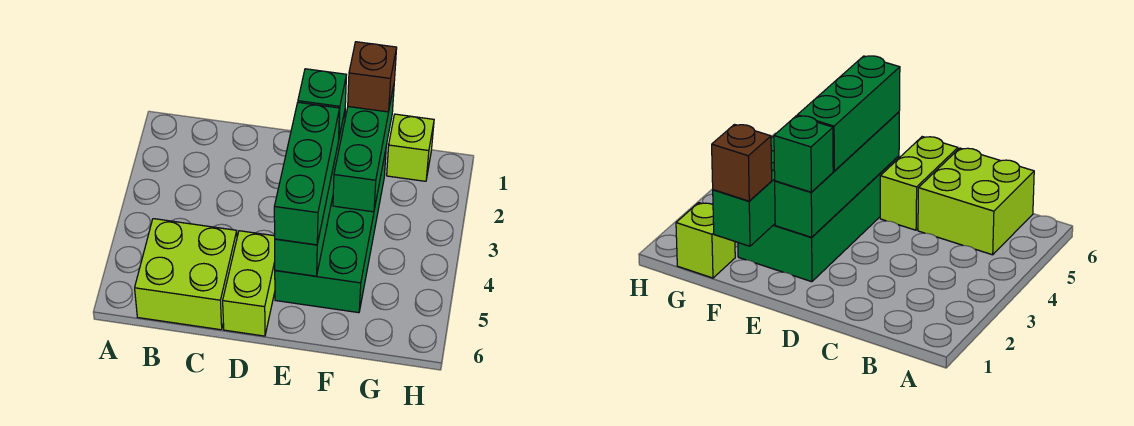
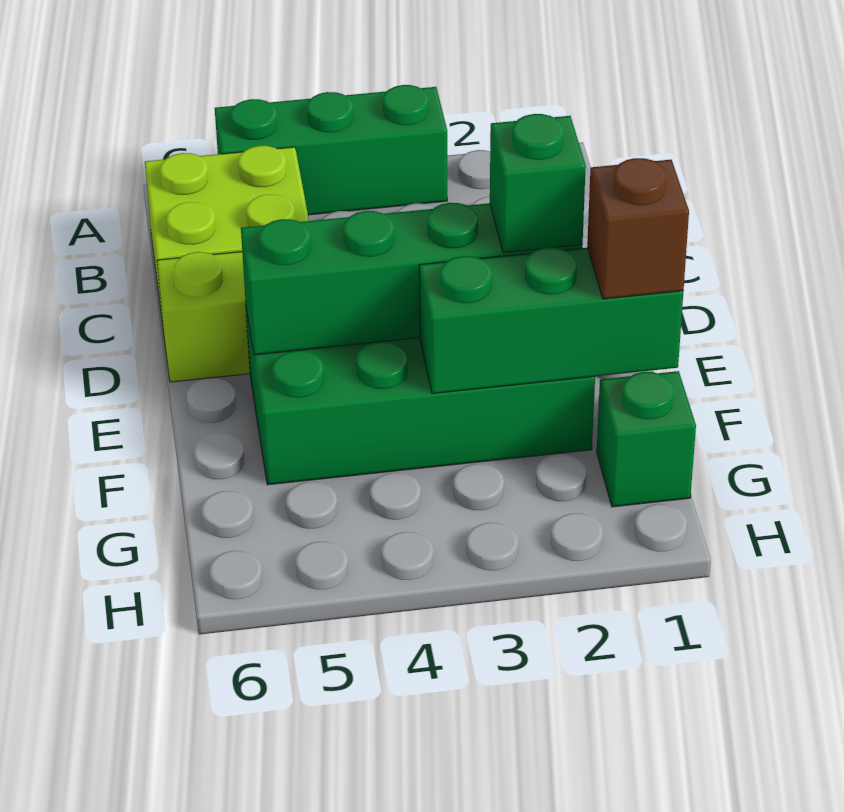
green brick E3:E5 level 3 -> green brick A3:A5 level 1
lime brick G1 level 1 -> green brick G1 level 1

